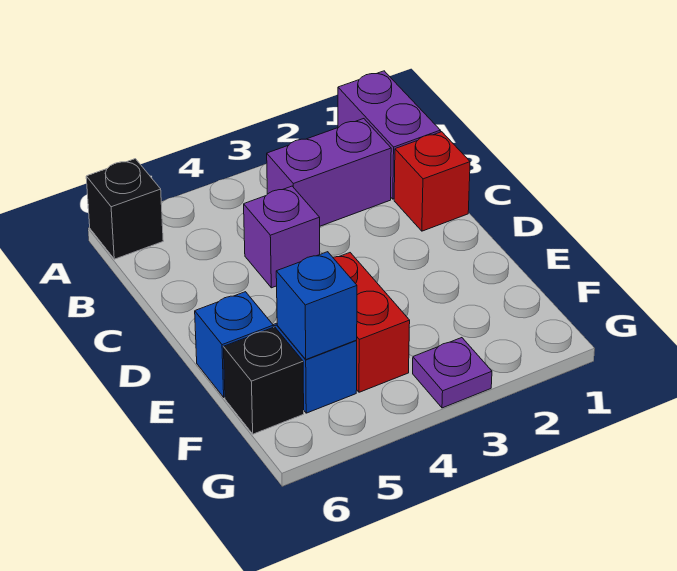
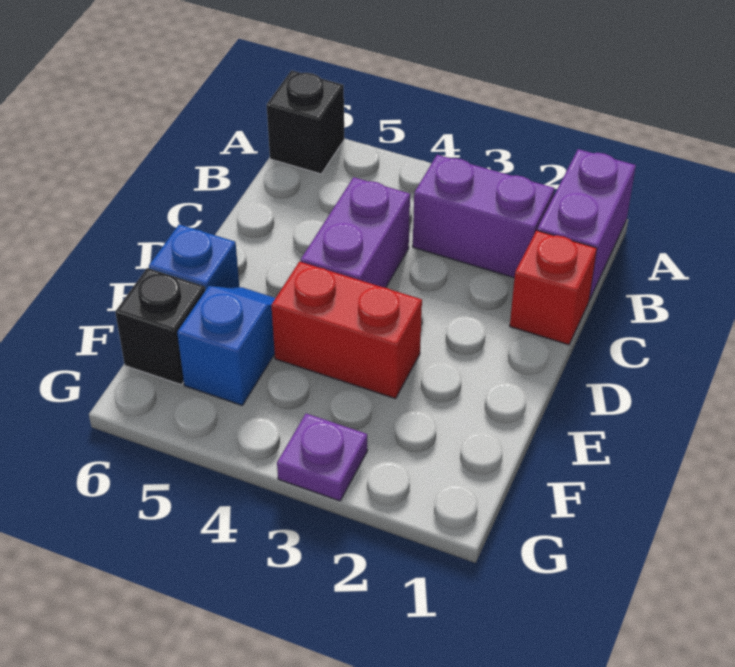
purple brick C4 level 1 -> purple brick C4:D4 level 1
red brick E4:F4 level 1 -> red brick E3:E4 level 1
blue brick F5 level 2 -> none

